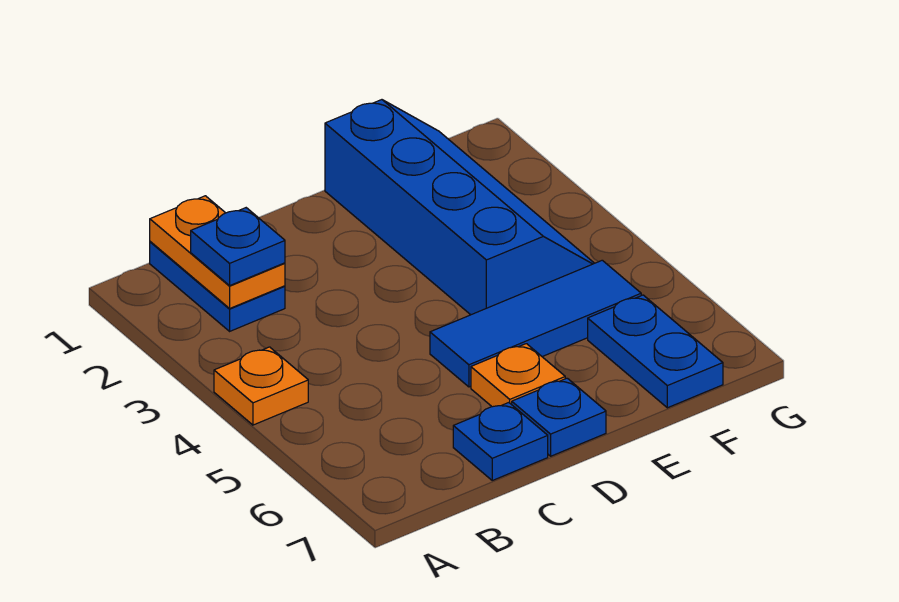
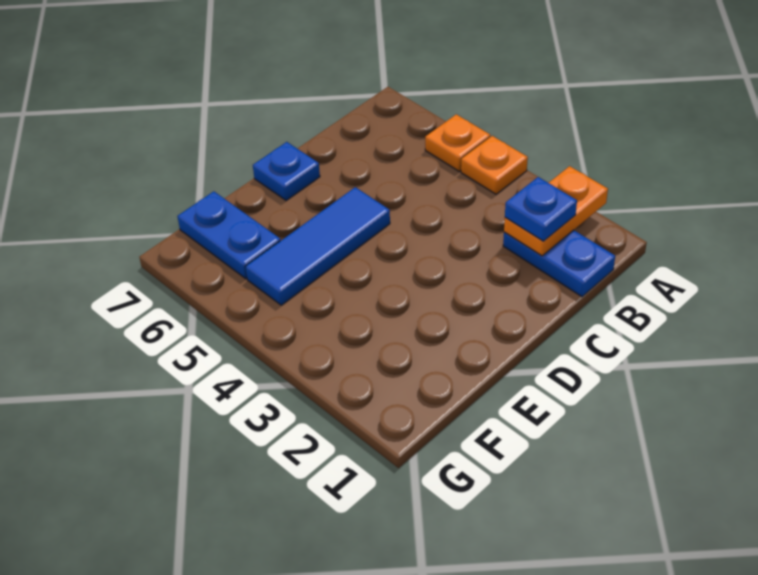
orange plate B1:B2 level 2 -> orange plate A2:B2 level 2
blue plate C7 level 1 -> none
orange plate D6 level 1 -> orange plate A5 level 1
blue slope E1:F4 level 1 top E -> none

